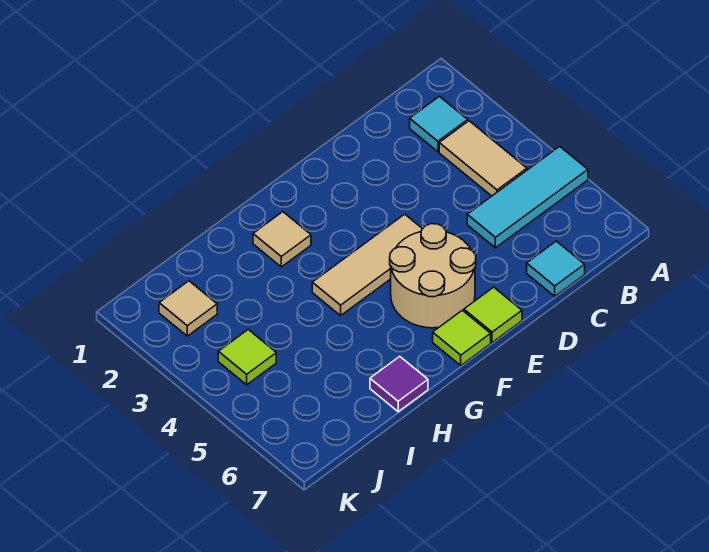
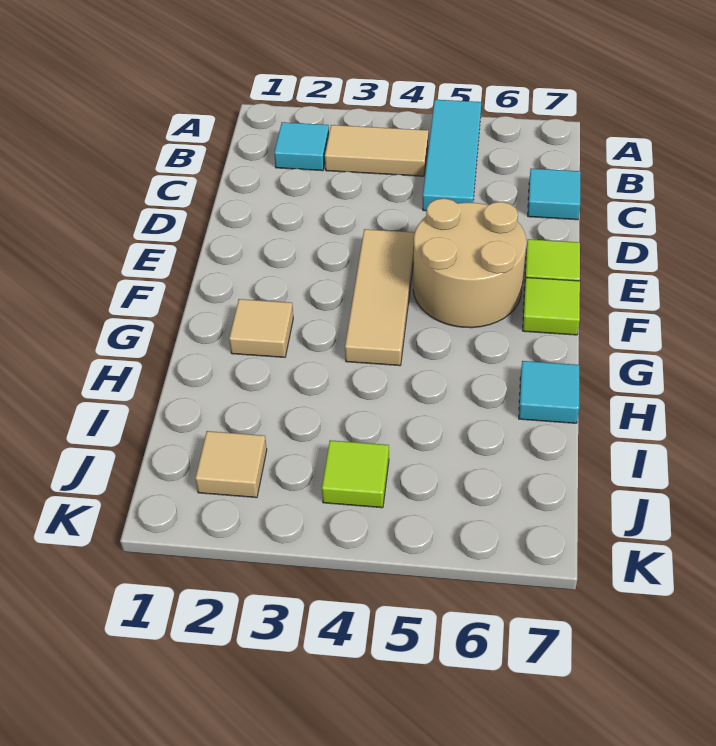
purple tile H7 level 1 -> cyan tile H7 level 1

